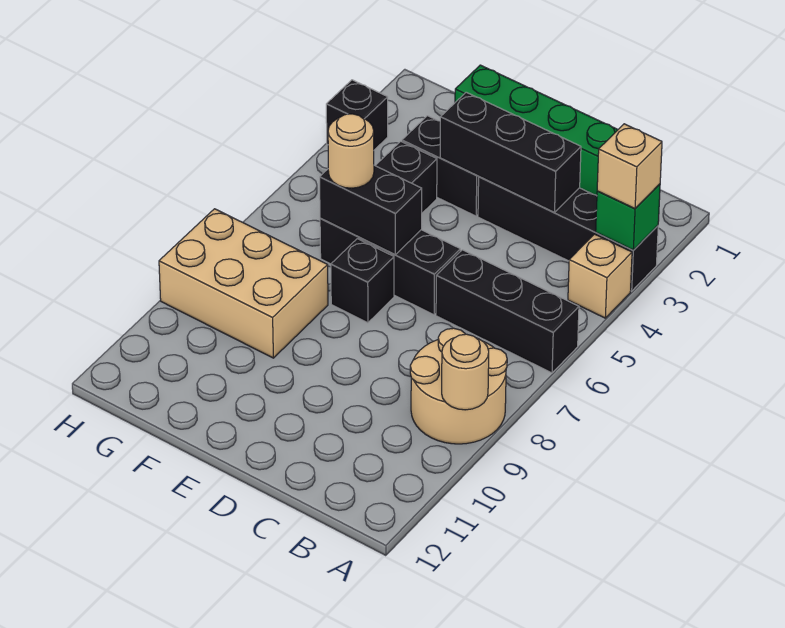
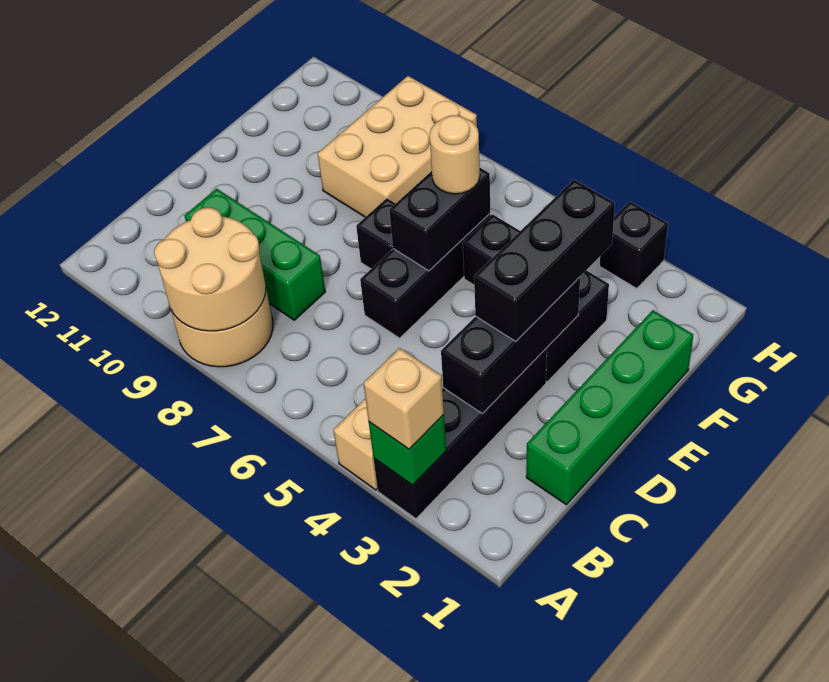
black brick A6:C6 level 1 -> black brick D3:F3 level 3
tan round brick A9 level 2 -> tan round brick A8:B9 level 2
none -> green brick C8:C10 level 1

